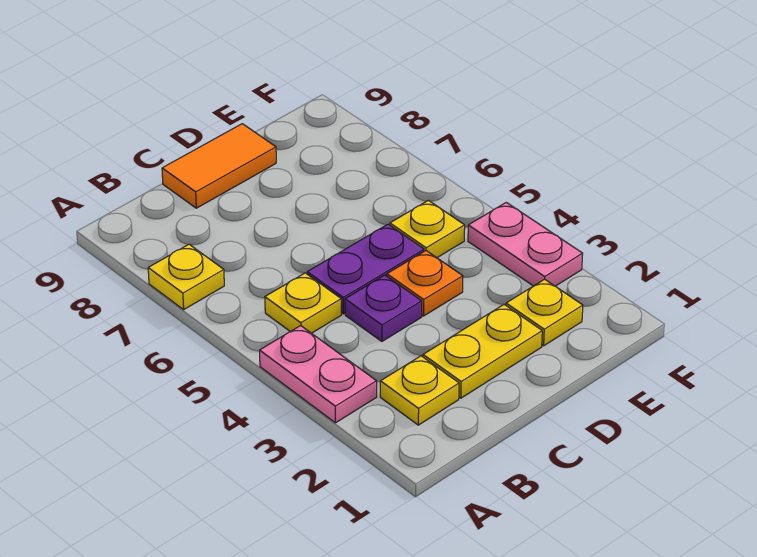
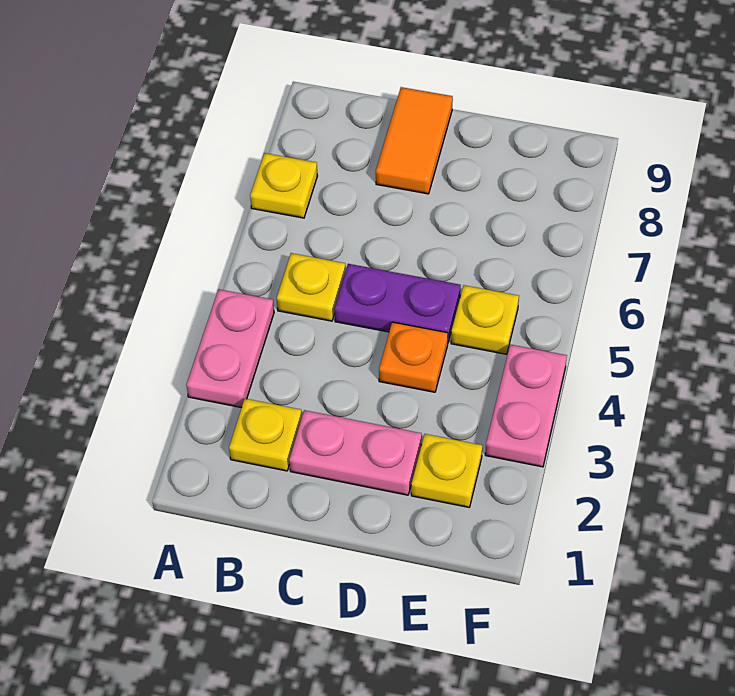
yellow plate C2:D2 level 1 -> pink plate C2:D2 level 1
purple plate C4 level 1 -> none
orange tile C9:D9 level 1 -> orange tile C8:C9 level 1

